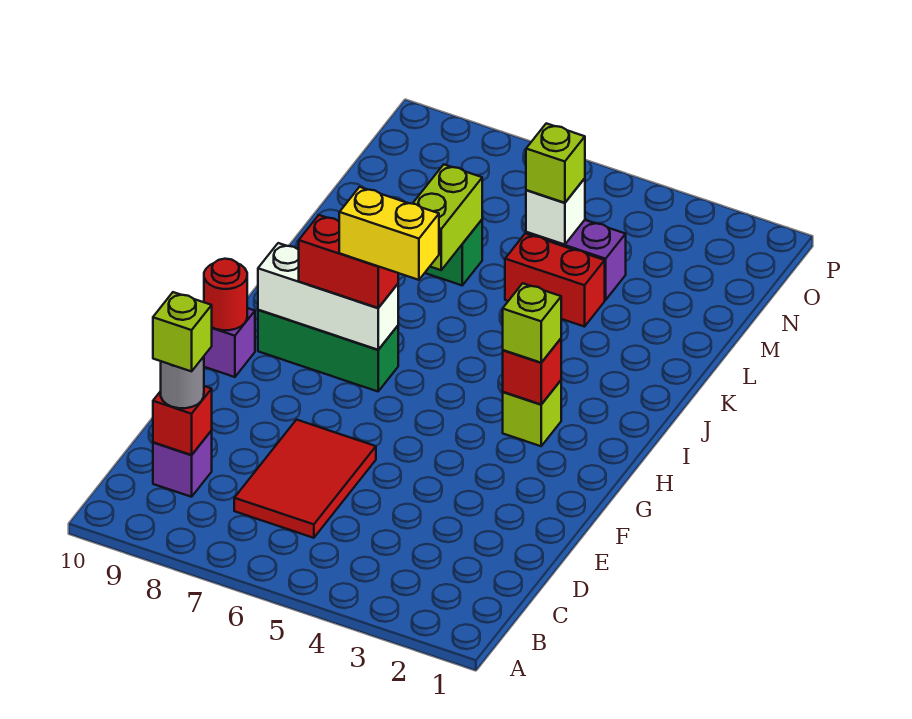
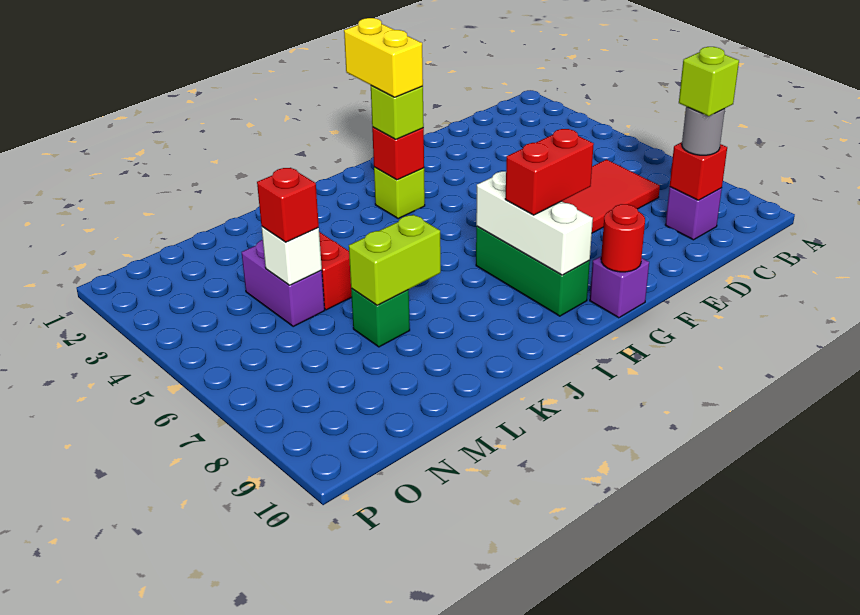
yellow brick H6:H7 level 4 -> yellow brick H2:H3 level 4
red brick H7:H8 level 3 -> red brick G8:H8 level 3
lime brick M5 level 3 -> red brick M5 level 3

